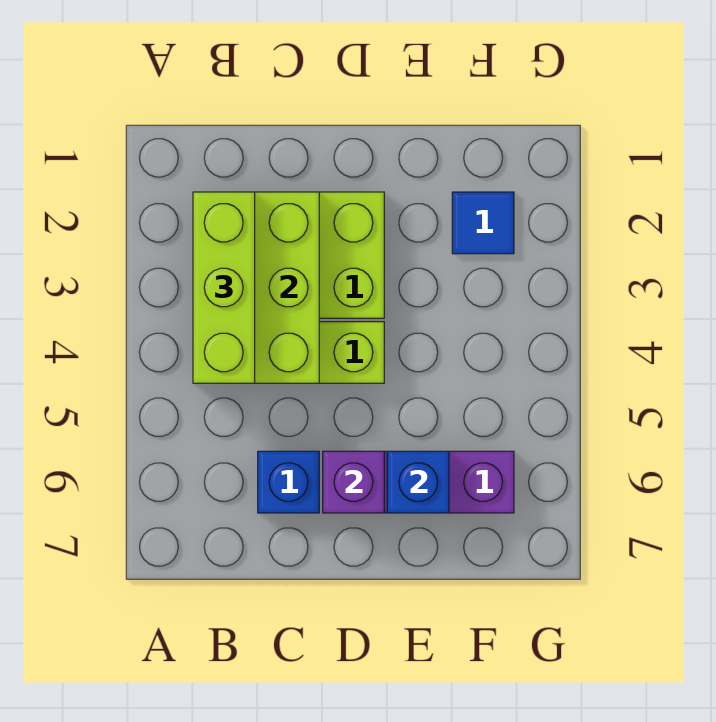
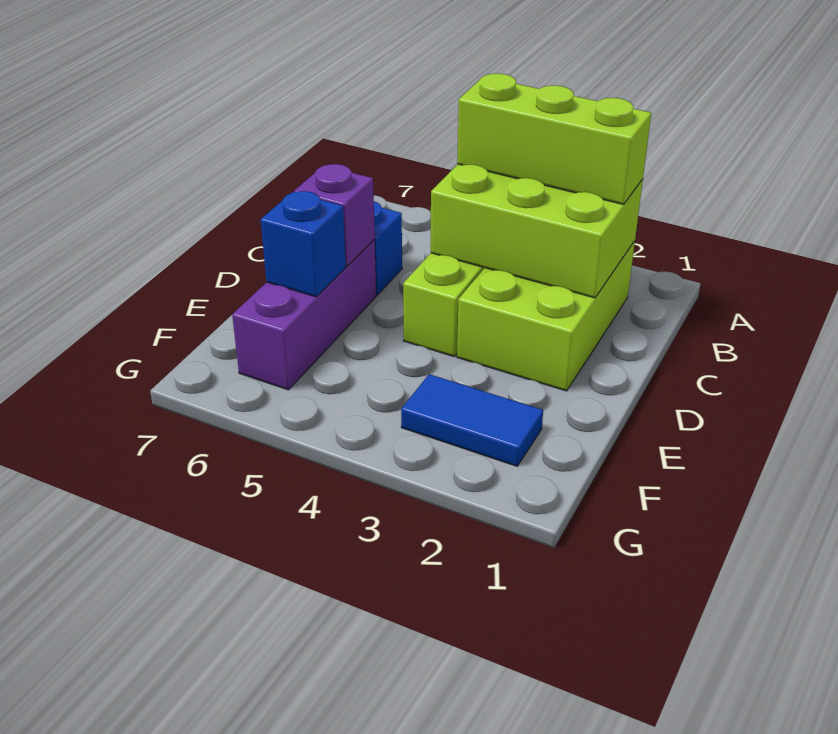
blue tile F2 level 1 -> blue tile F2:F3 level 1

